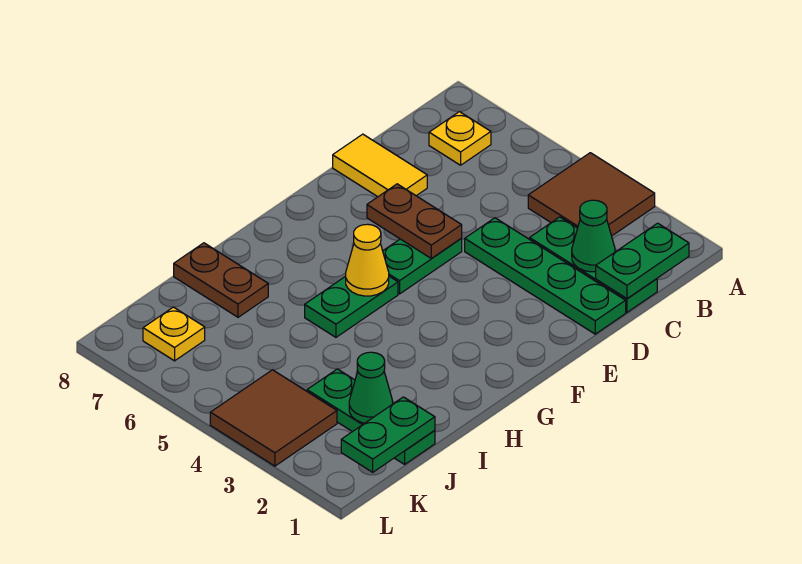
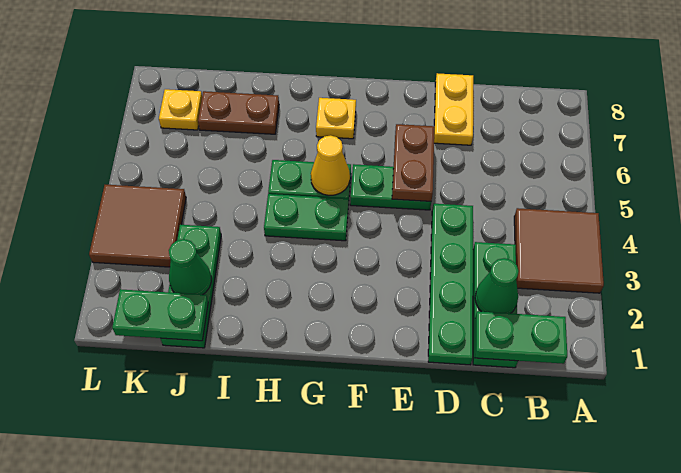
yellow plate B7 level 1 -> yellow plate G7 level 1
yellow tile D7:D8 level 1 -> yellow plate D7:D8 level 1
none -> green plate G4:H4 level 1
brown plate I7:I8 level 1 -> brown plate I7:J7 level 1

